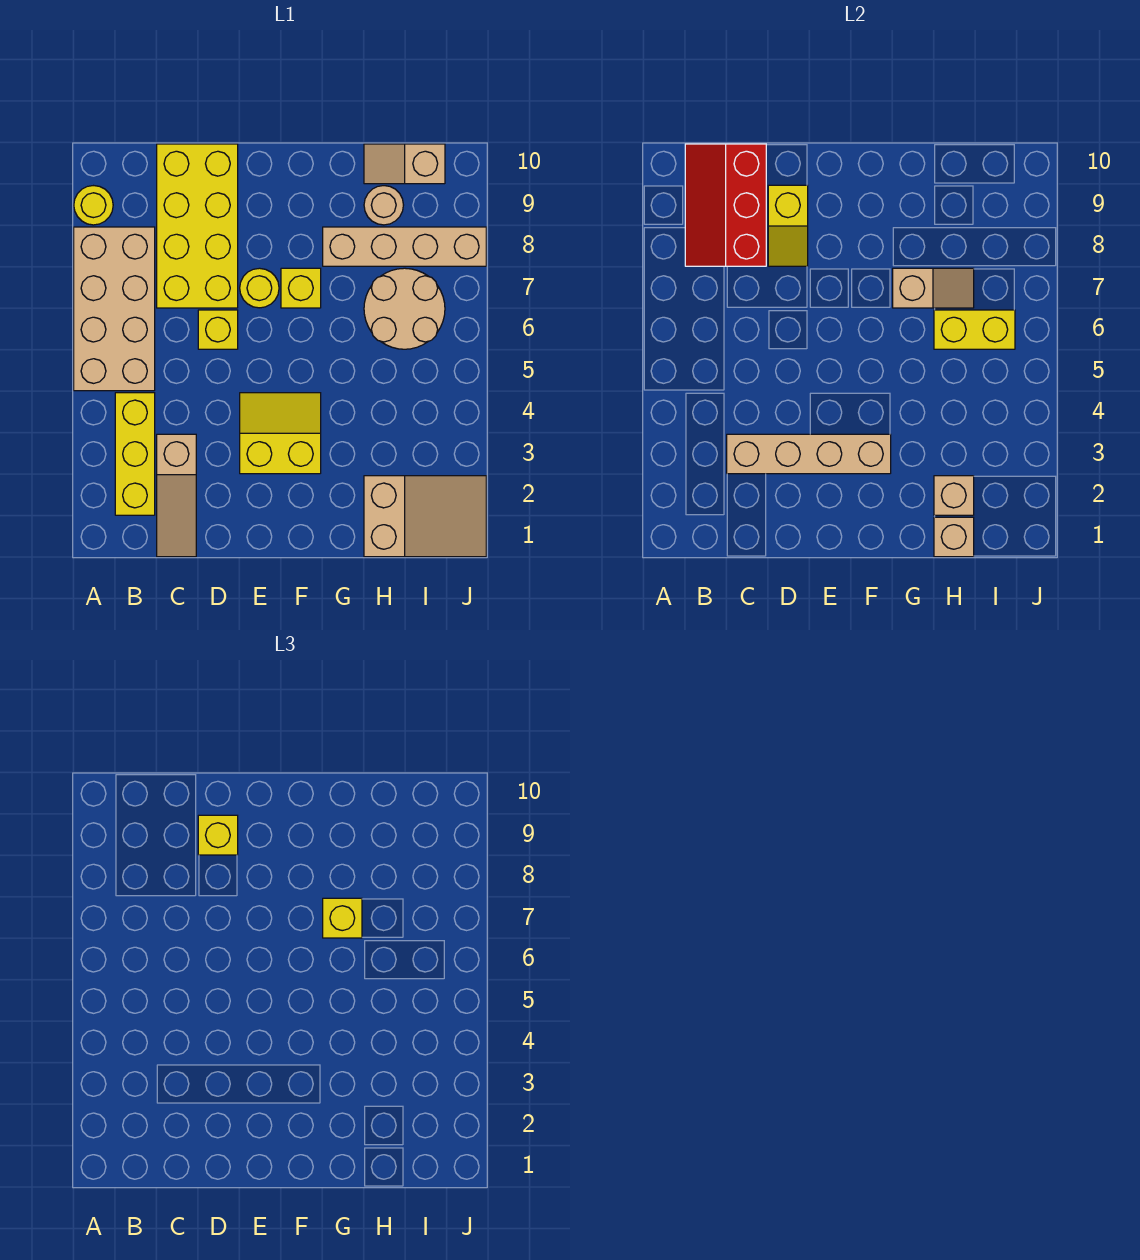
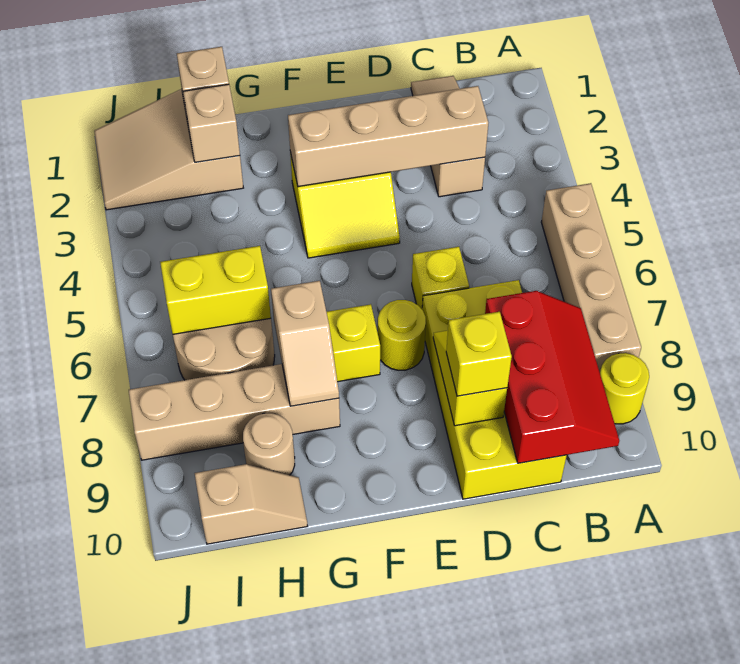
tan brick A5:B8 level 1 -> tan brick A5:A8 level 1
yellow brick B2:B4 level 1 -> none
tan slope G7:H7 level 2 top G -> tan slope G7:G8 level 2 top 7
yellow brick G7 level 3 -> none

